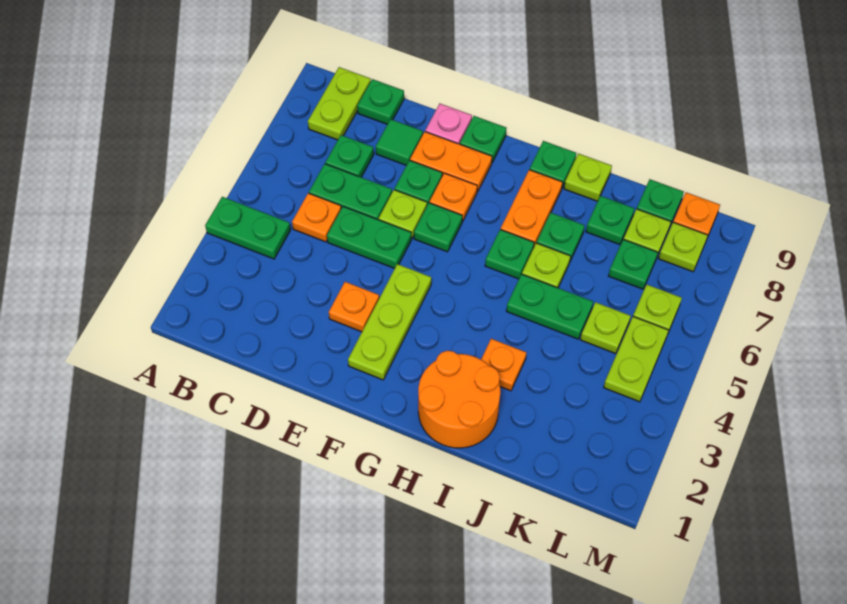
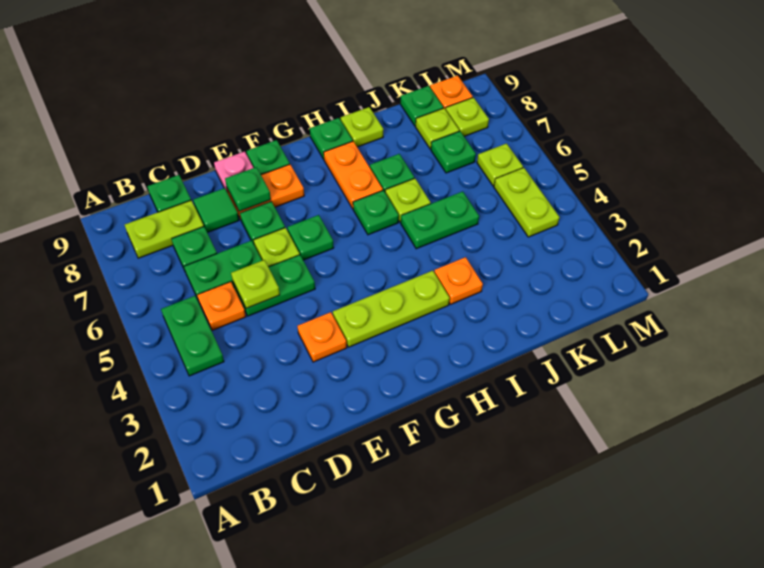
green plate A4:B4 level 1 -> green plate B4:B5 level 1
lime plate B8:B9 level 1 -> lime plate B8:C8 level 1
lime plate F2:F4 level 1 -> lime plate F3:H3 level 1
orange plate F7 level 1 -> none
orange round brick H1:I2 level 1 -> none
green plate J8 level 1 -> green plate E8 level 2
lime plate K5 level 1 -> lime plate D5 level 2

